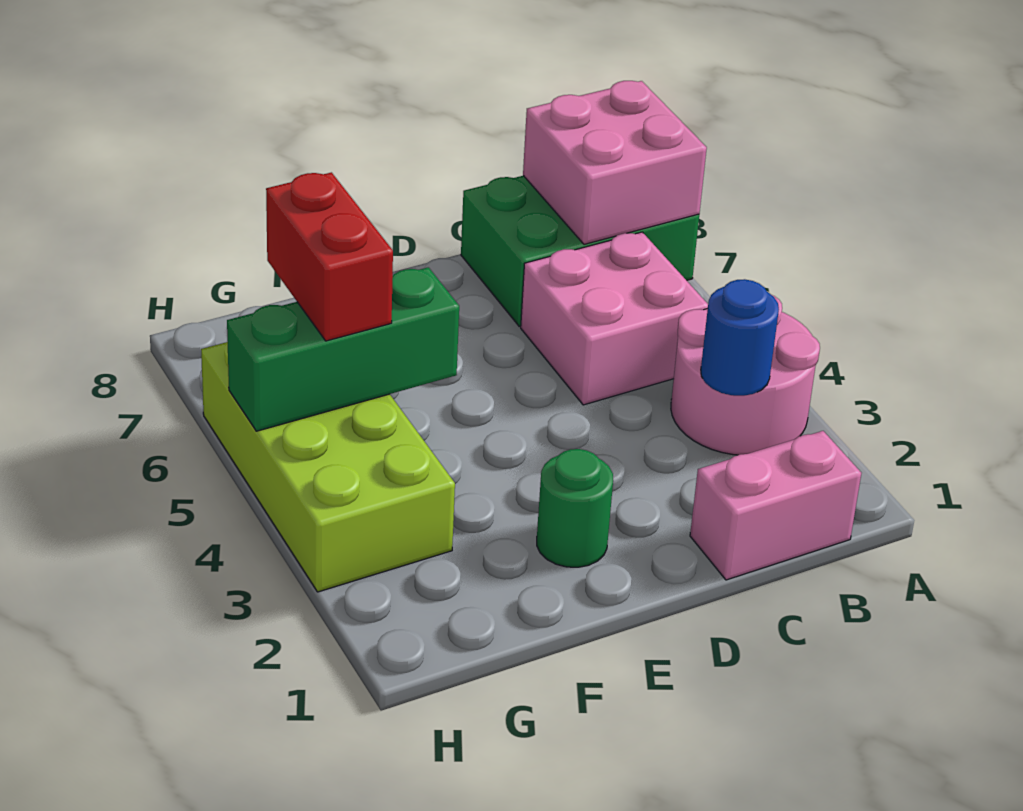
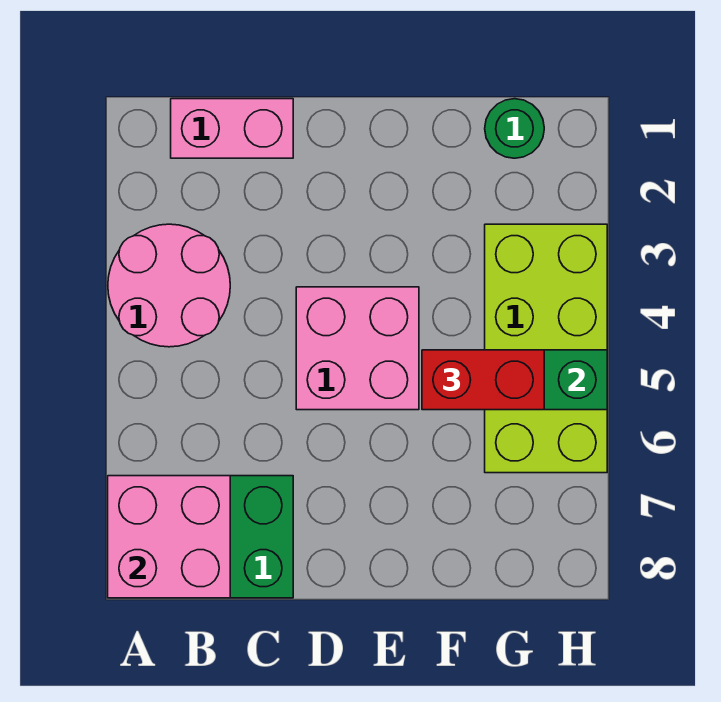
blue round brick B3 level 2 -> none
pink brick B5:C6 level 1 -> pink brick D4:E5 level 1
green round brick E2 level 1 -> green round brick G1 level 1
red brick G5:G6 level 3 -> red brick F5:G5 level 3

